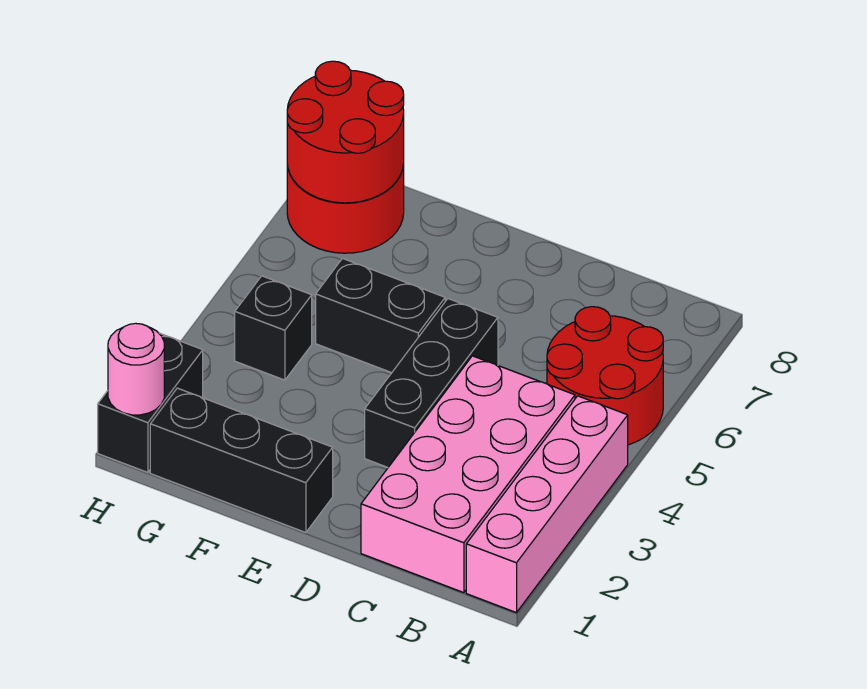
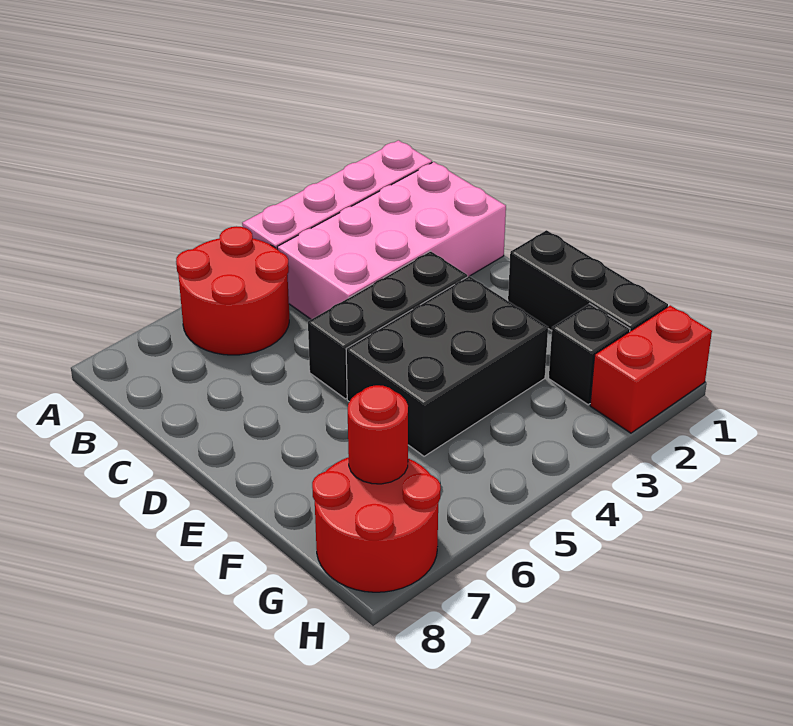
black brick E5:F5 level 1 -> black brick E3:F5 level 1
black brick G4 level 1 -> black brick G2 level 1
red round brick G7:H8 level 2 -> red round brick G7 level 2
black brick H1:H2 level 1 -> red brick H1:H2 level 1
pink round brick H1 level 2 -> none

